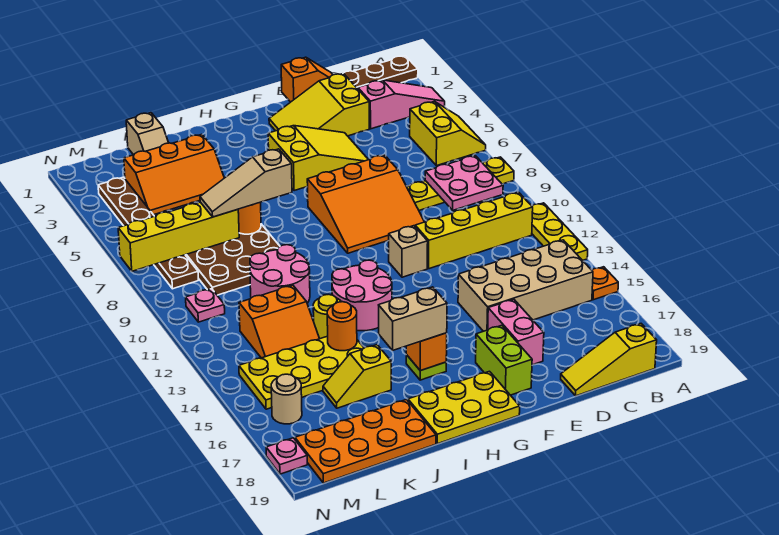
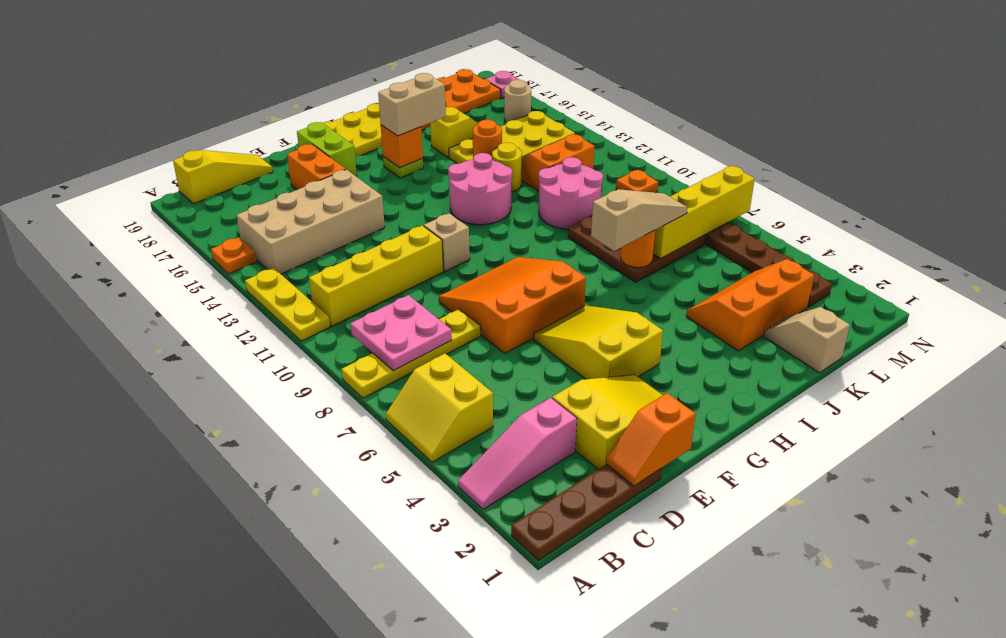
yellow slope E4:G5 level 1 top G -> yellow slope F4:G6 level 1 top 4
pink brick E16:E17 level 1 -> orange brick E16:E17 level 1
pink plate M10 level 1 -> orange plate M10 level 1

